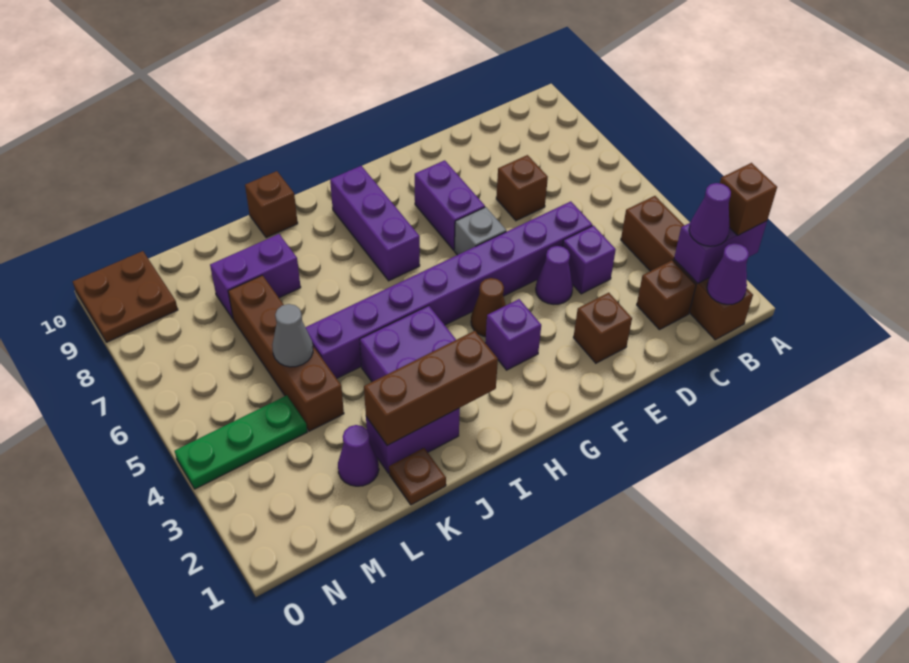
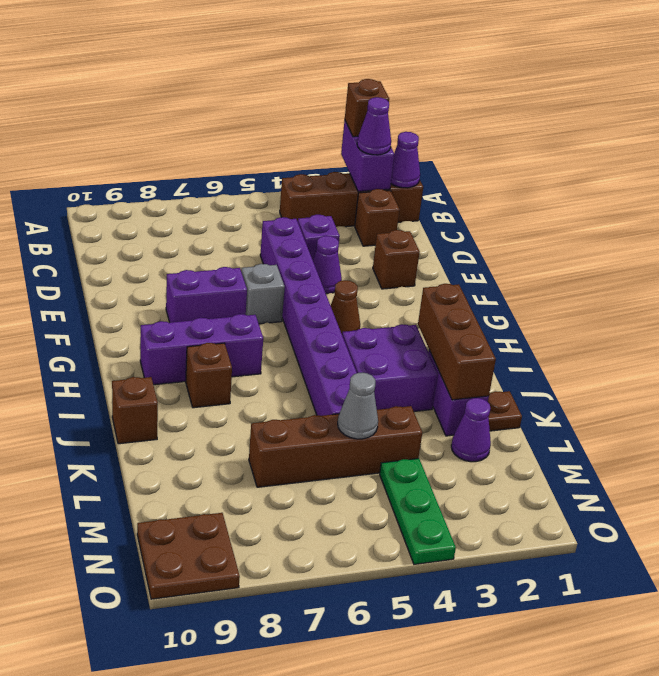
brown brick D7 level 1 -> brown brick I8 level 1
purple brick G3 level 1 -> none
purple brick K8:L8 level 1 -> none

